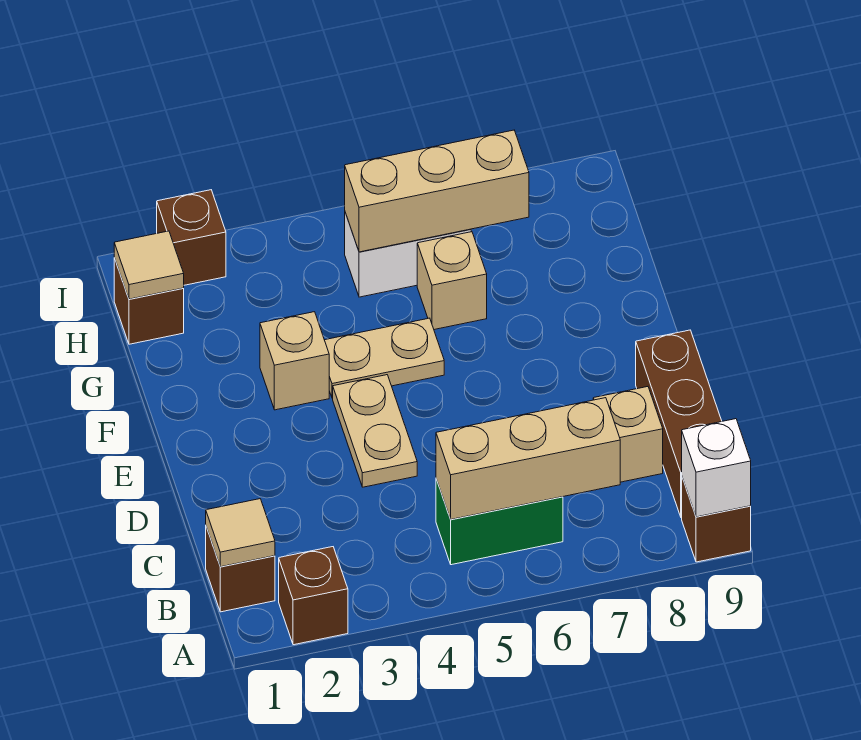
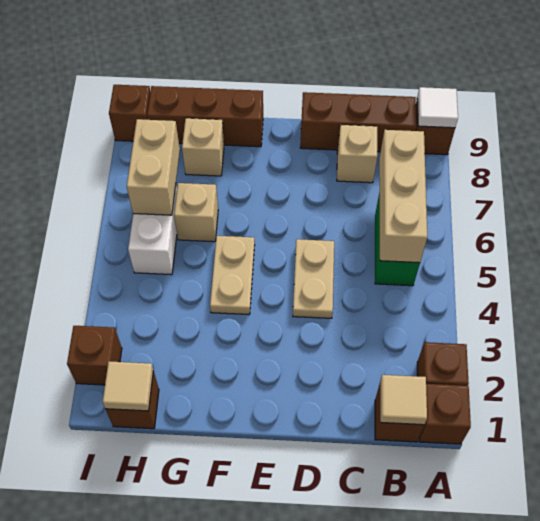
none -> brown brick A1 level 1
white brick A9 level 2 -> white tile A9 level 2
tan plate D4:E4 level 1 -> tan plate D4:D5 level 1
tan brick F3 level 1 -> tan brick G8 level 1
none -> brown brick F9:H9 level 1
tan brick H5:H7 level 2 -> tan brick H6:H7 level 2
none -> brown brick I9 level 1

